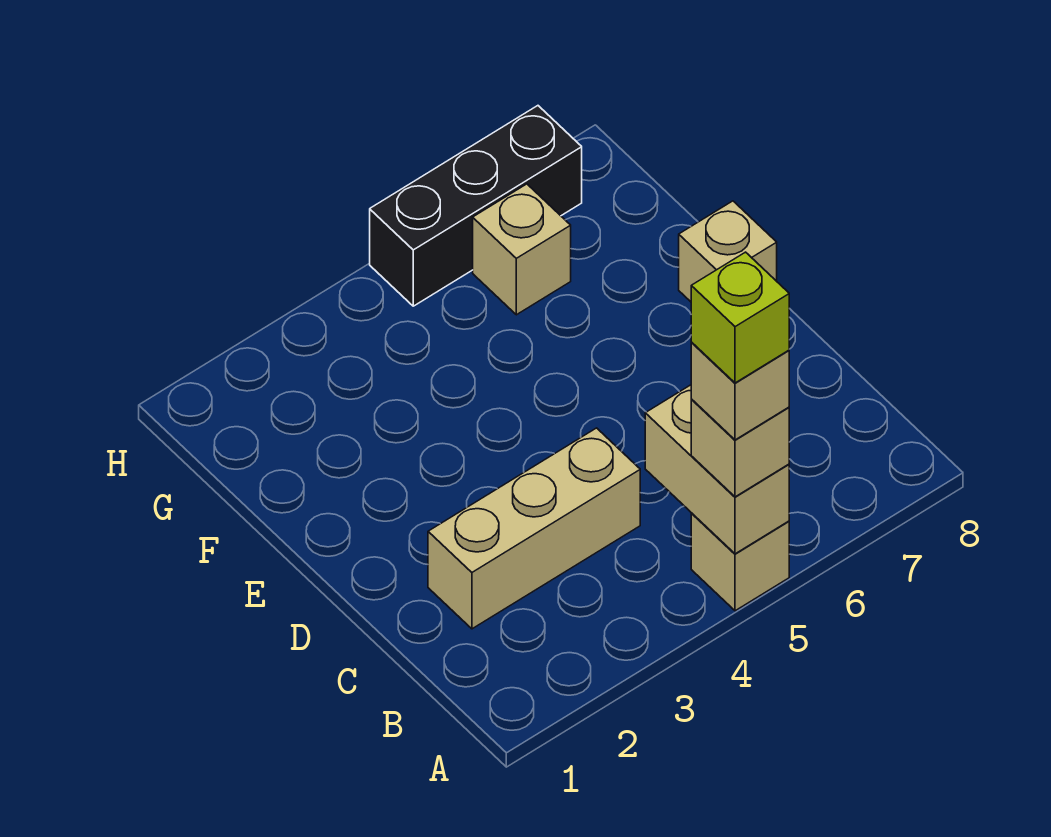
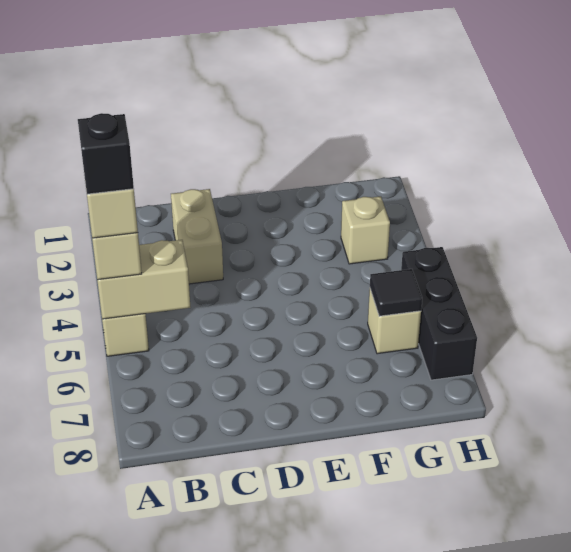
lime brick A5 level 5 -> black brick A5 level 5
tan brick C2:C4 level 1 -> tan brick C2:C3 level 1
tan brick E8 level 1 -> tan brick G3 level 1
none -> black tile G6 level 2

